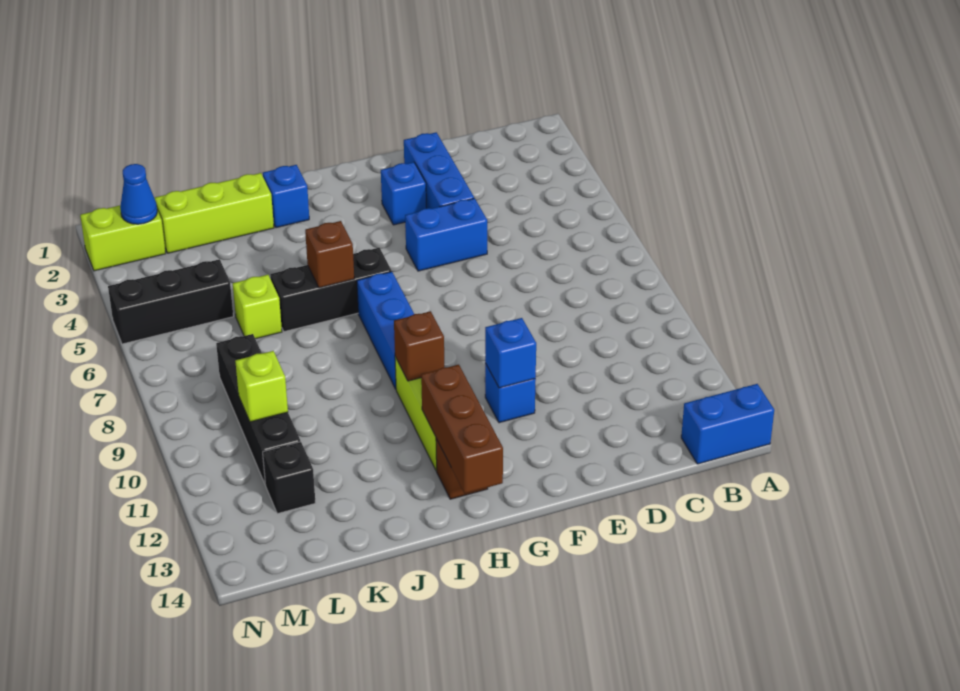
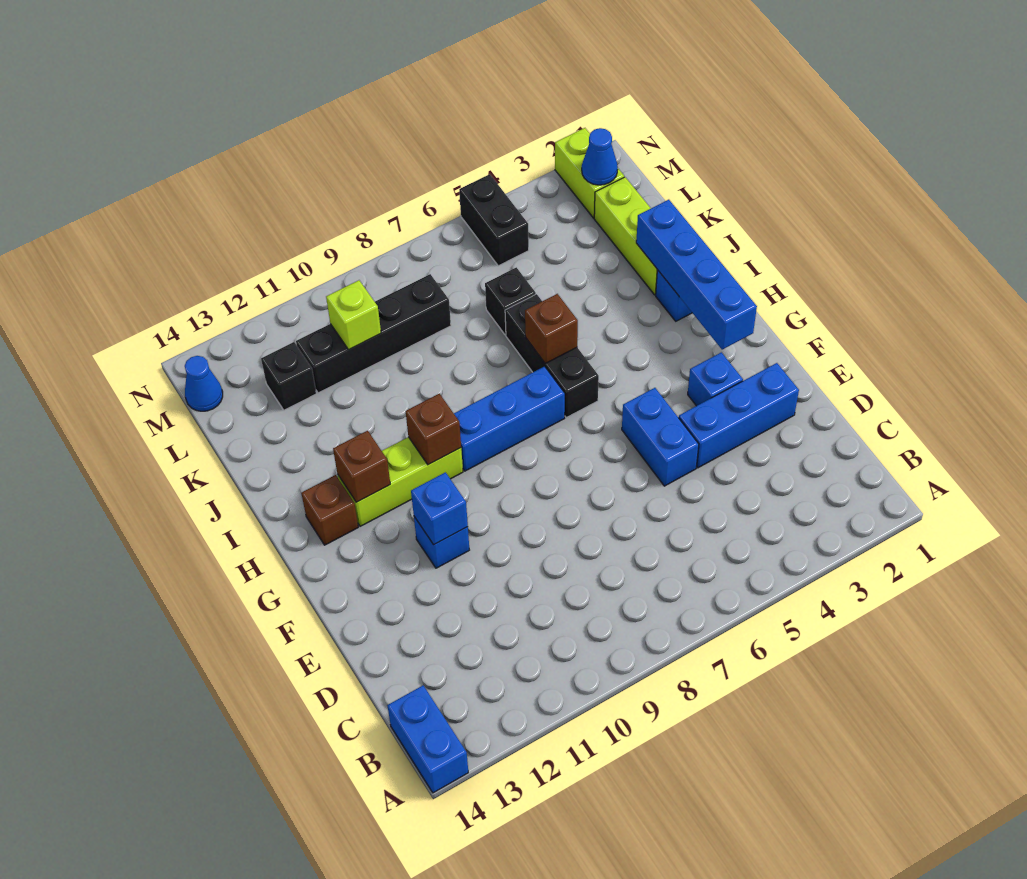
none -> blue brick G2:J2 level 2
brown brick H12:H14 level 2 -> brown brick H12 level 2
lime brick K6 level 1 -> black brick K6 level 1
black brick L5:N5 level 1 -> black brick M5:N5 level 1
none -> blue cone M14 level 1

